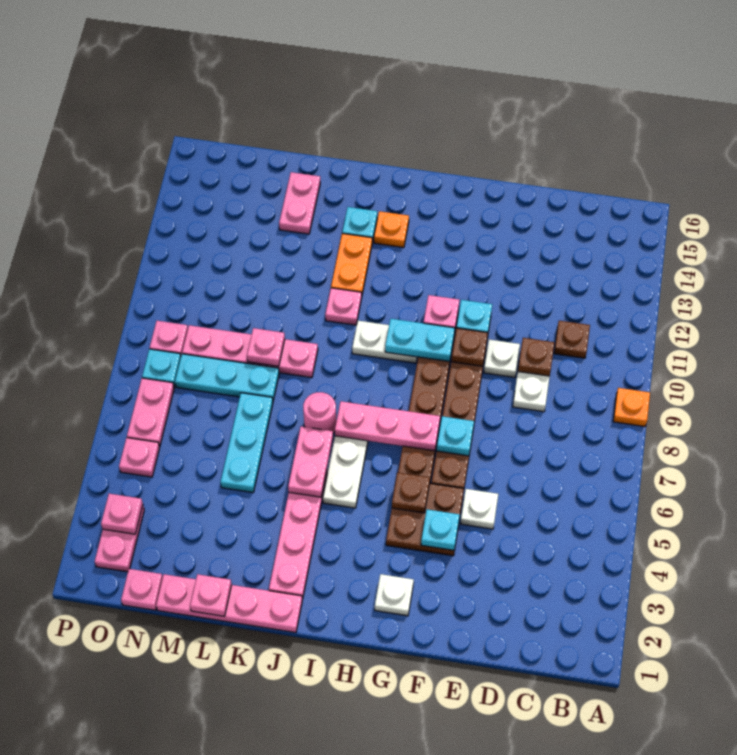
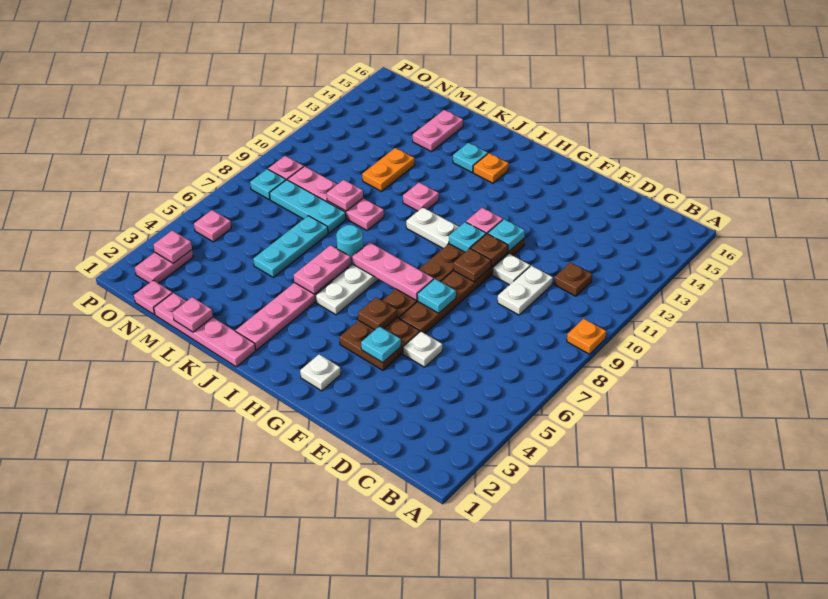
brown plate D10 level 2 -> brown plate F9 level 2
cyan plate G10:H10 level 2 -> cyan plate G10 level 2
pink round brick J7 level 1 -> cyan round brick J7 level 1
orange plate J12:J13 level 1 -> orange plate L11:L12 level 1
pink plate O6:O7 level 1 -> none

